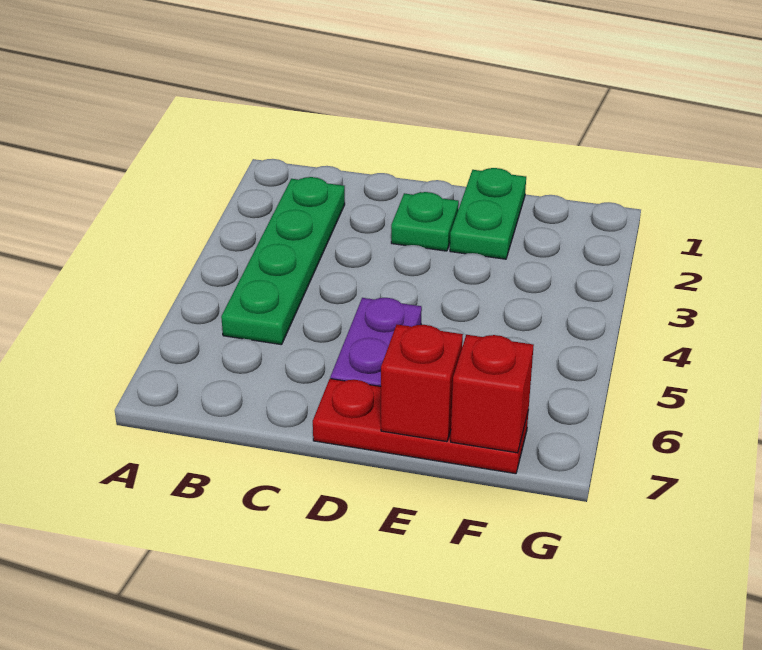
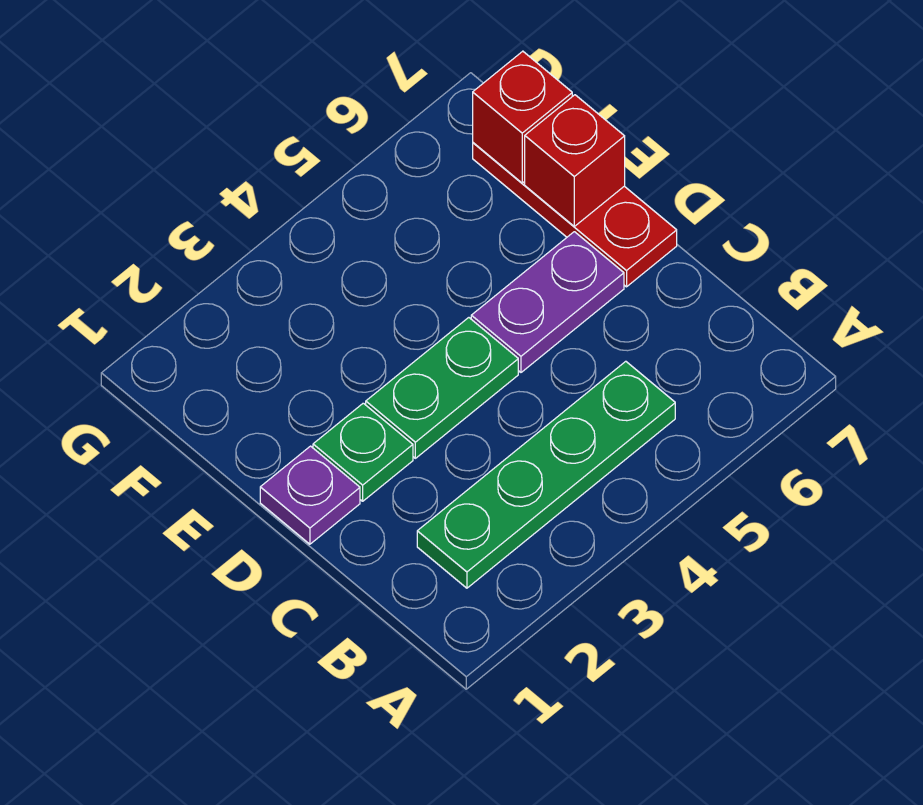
none -> purple plate D1 level 1
green plate E1:E2 level 1 -> green plate D3:D4 level 1

